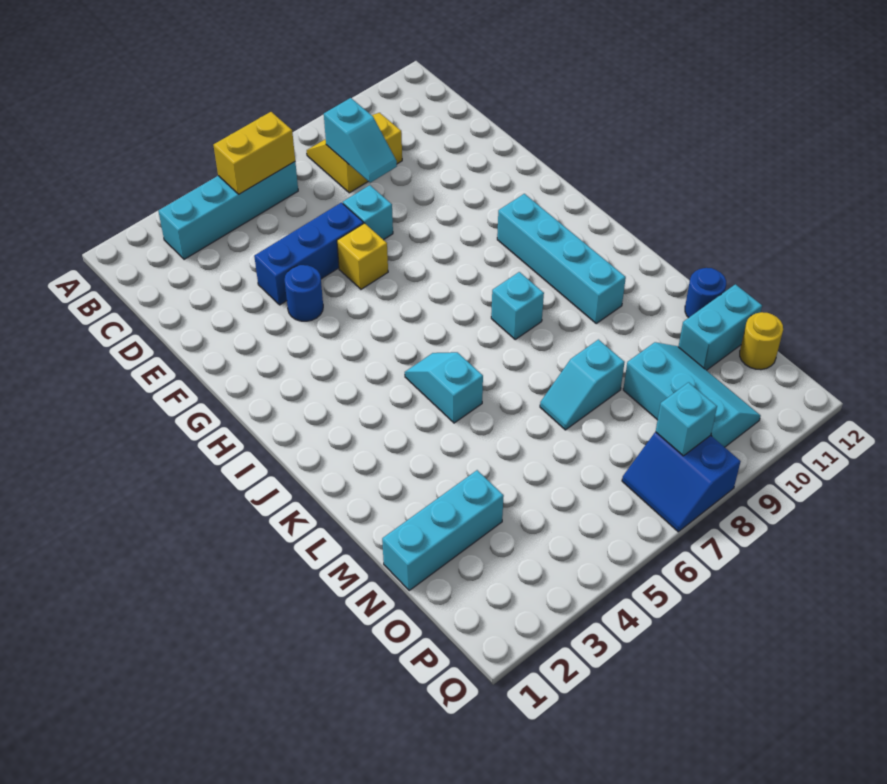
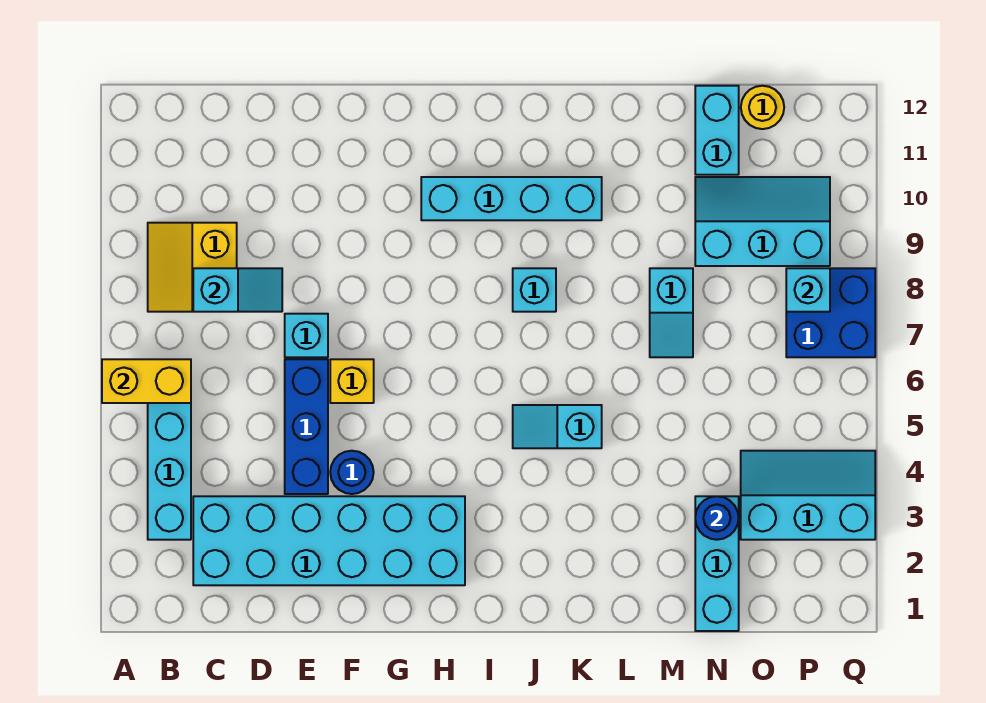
yellow brick B5:B6 level 2 -> yellow brick A6:B6 level 2
none -> cyan brick C2:H3 level 1
blue round brick M12 level 1 -> blue round brick N3 level 2
none -> cyan slope O3:Q4 level 1 top 3
blue slope P7:Q8 level 1 top 8 -> blue brick P7:Q8 level 1

